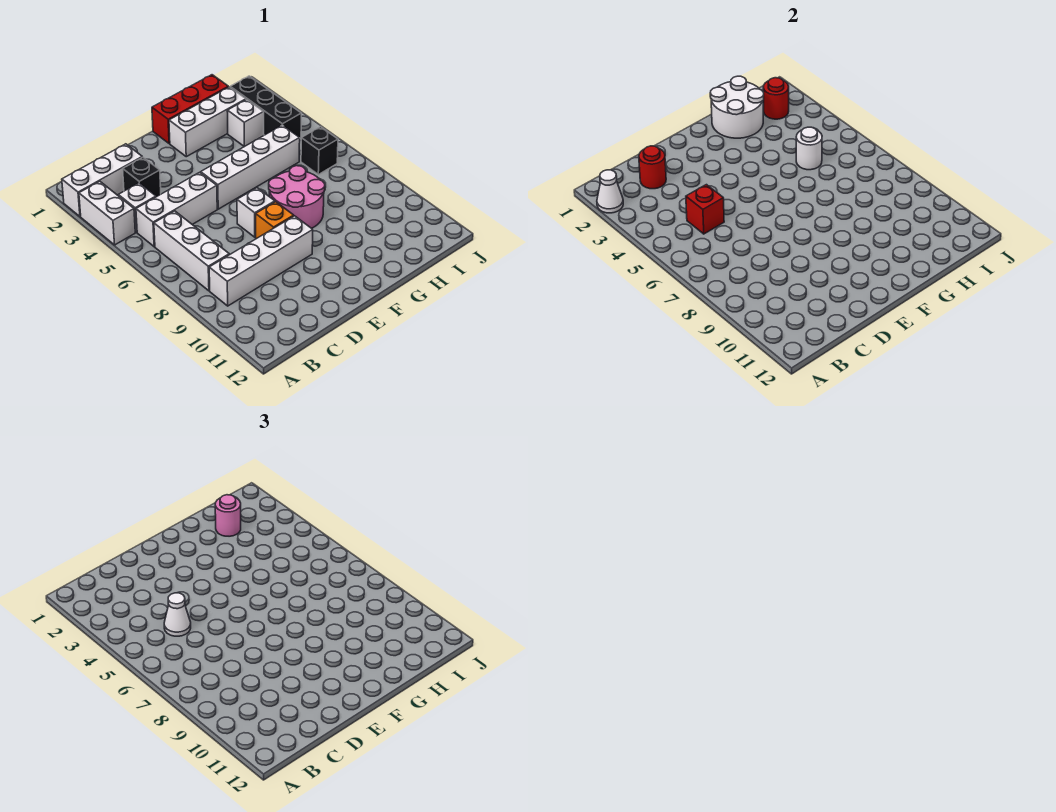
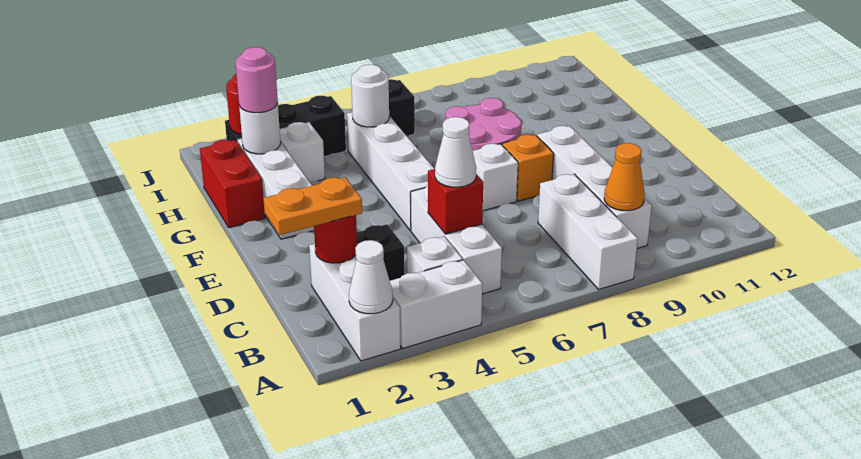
white brick B6:B8 level 1 -> white brick A8:C8 level 1
none -> orange cone B9 level 2
none -> orange plate C1:C2 level 3
red brick F1:H1 level 1 -> red brick G1:H1 level 1
white round brick G1:H2 level 2 -> white round brick H2 level 2

